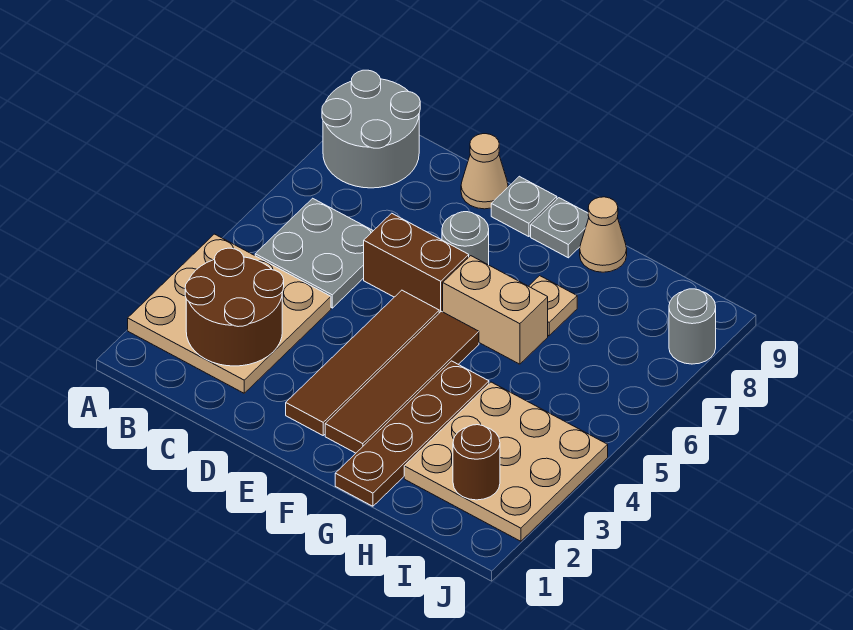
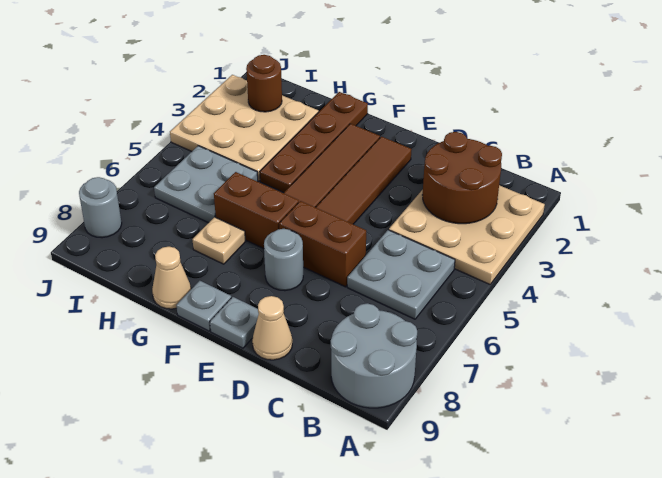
tan brick F6:G6 level 1 -> brown brick F6:G6 level 1
none -> grey plate H5:I6 level 1

